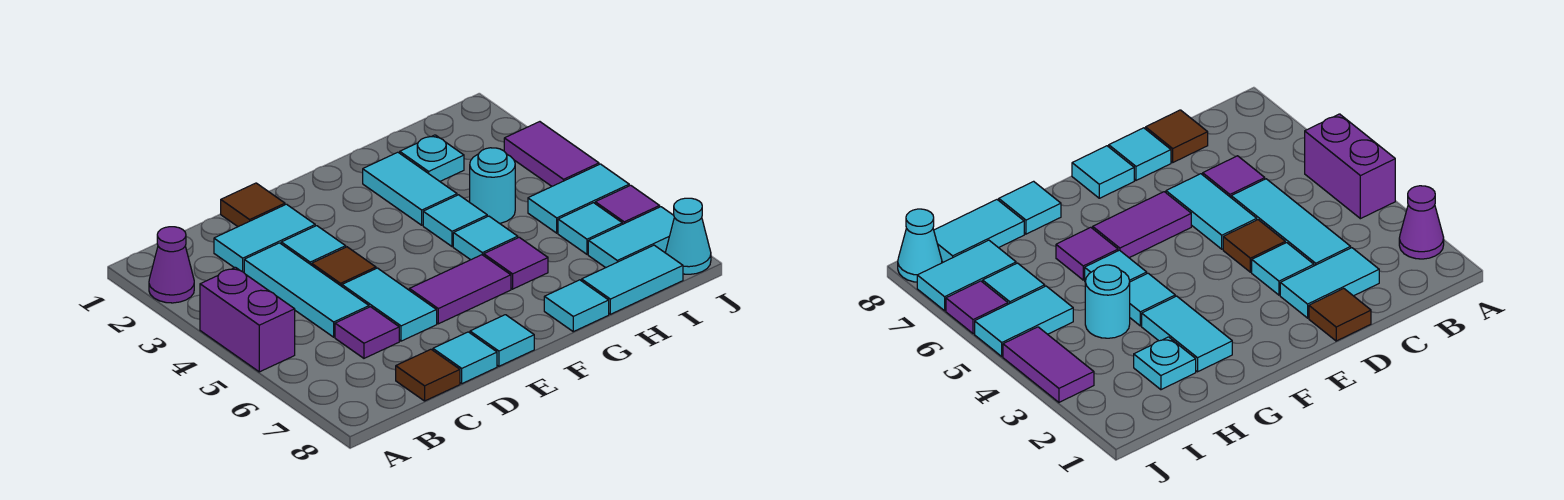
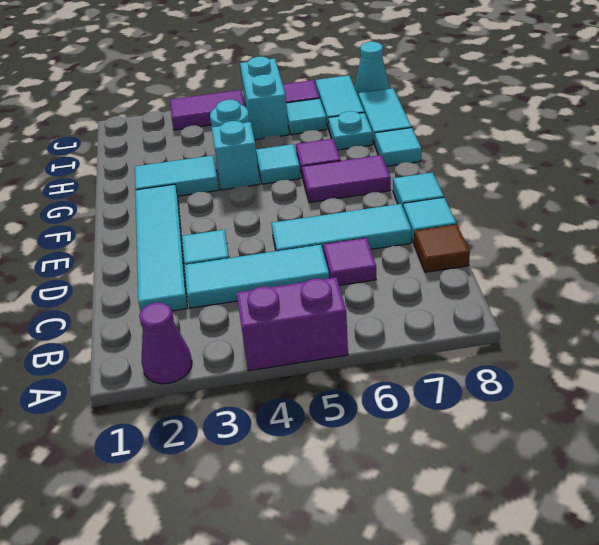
cyan tile C2:D2 level 1 -> cyan tile C2:F2 level 1
brown tile D1 level 1 -> none
brown tile D4 level 1 -> none
cyan tile D5:D6 level 1 -> cyan tile D5:D7 level 1
purple tile E6:F6 level 1 -> purple tile F6:F7 level 1
cyan tile G4 level 1 -> cyan brick G4 level 1
cyan plate H2 level 1 -> cyan plate H7 level 1
cyan tile I5:J5 level 1 -> cyan brick I5:J5 level 1

